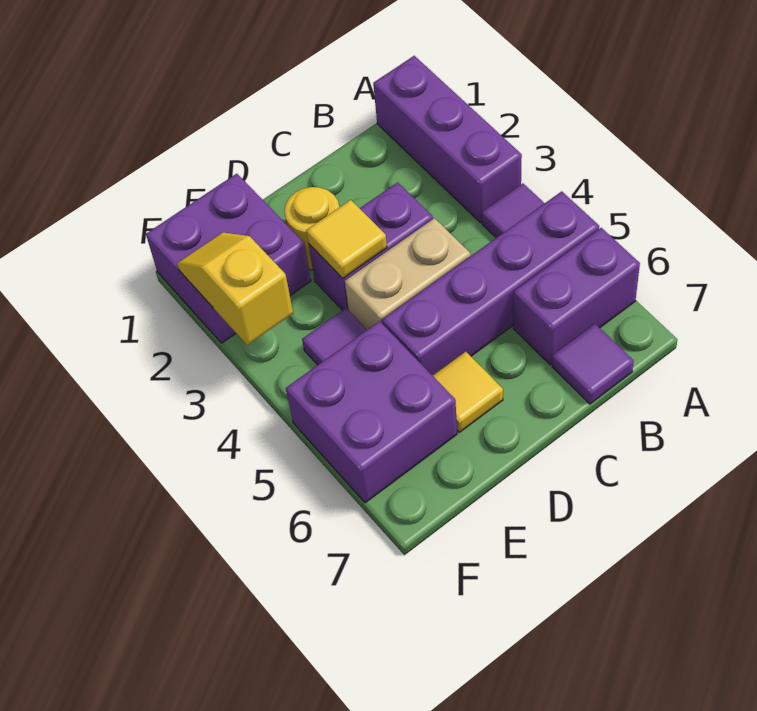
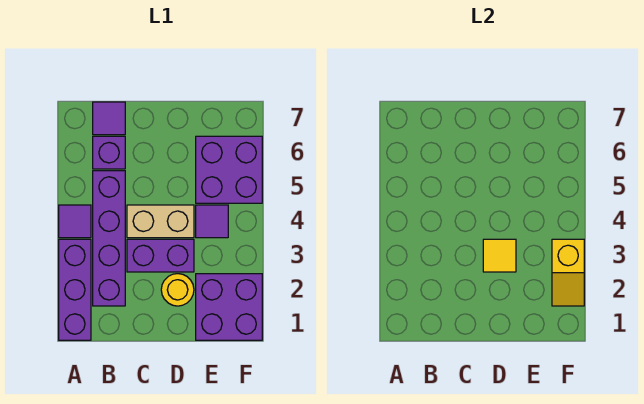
purple brick A5:D5 level 1 -> purple brick B2:B5 level 1
purple brick A6:B6 level 1 -> purple brick B6 level 1
yellow tile D6 level 1 -> none

